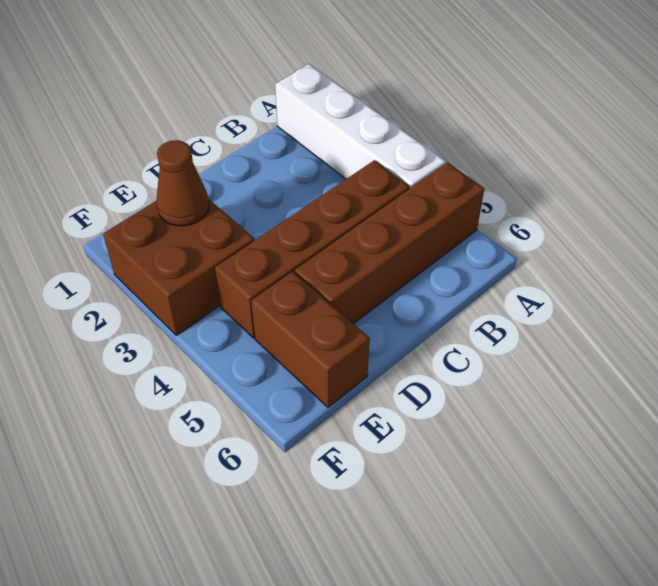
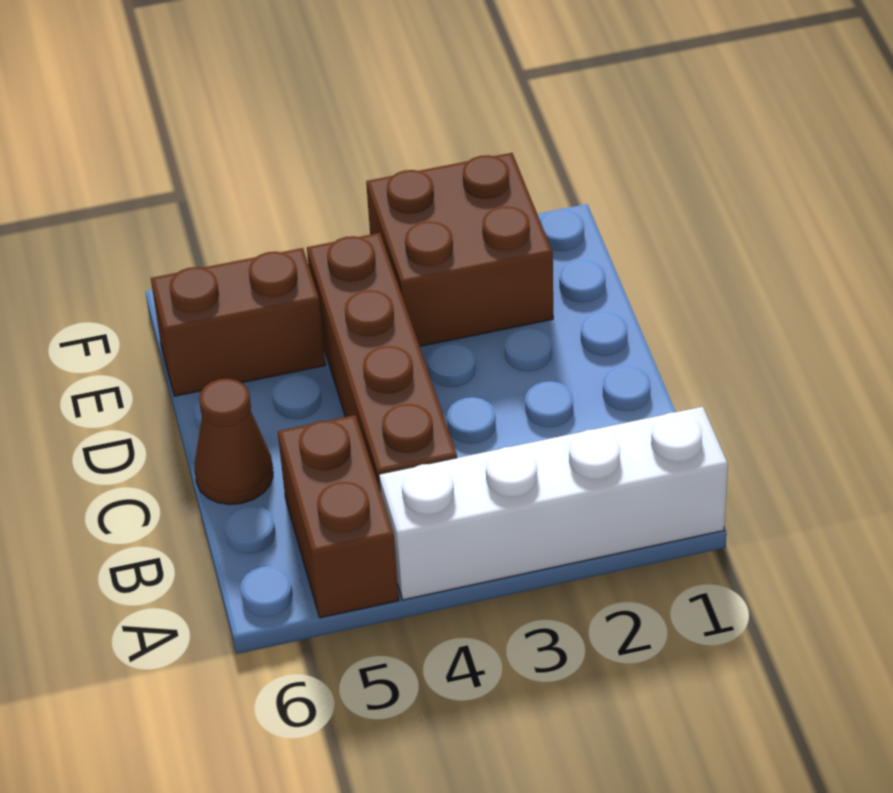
brown brick A5:D5 level 1 -> brown brick A5:B5 level 1
brown cone E2 level 2 -> brown cone C6 level 1

